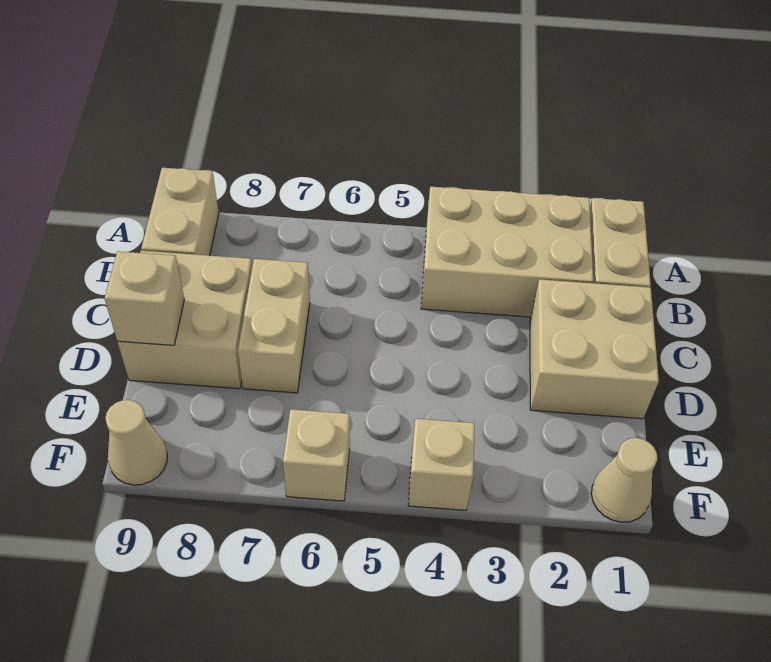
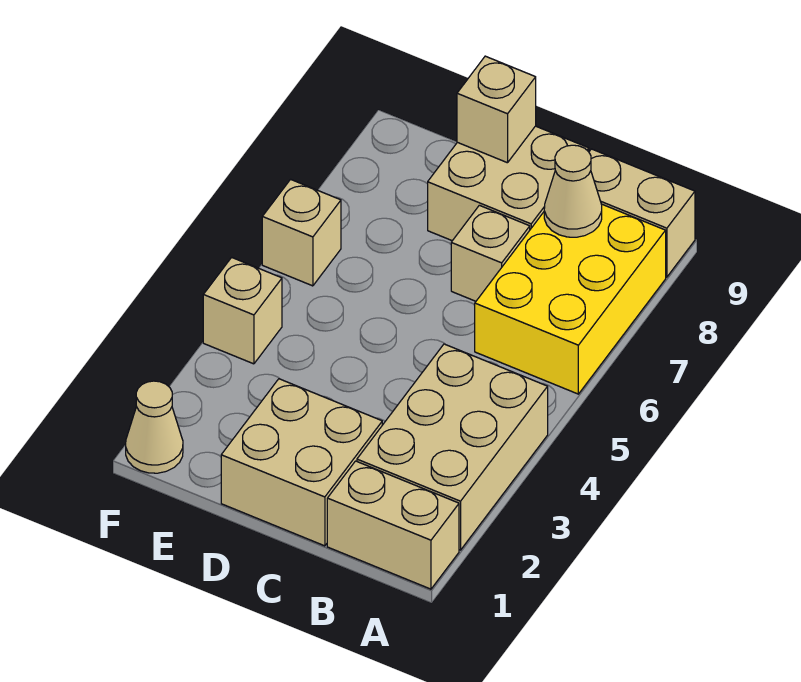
none -> yellow brick A6:B8 level 1
tan brick C7:D7 level 1 -> tan brick C7 level 1
tan cone F9 level 1 -> tan cone B8 level 2

